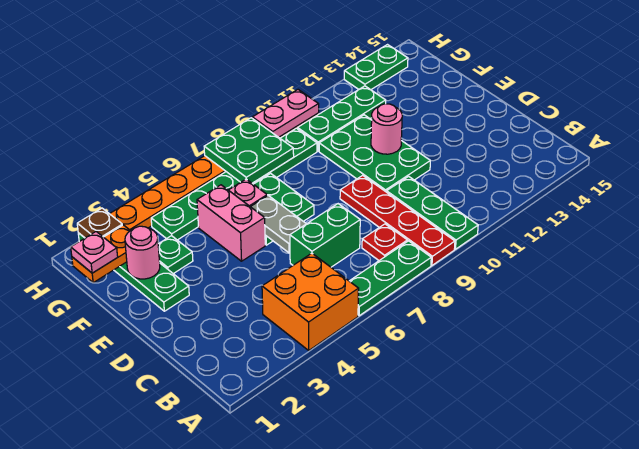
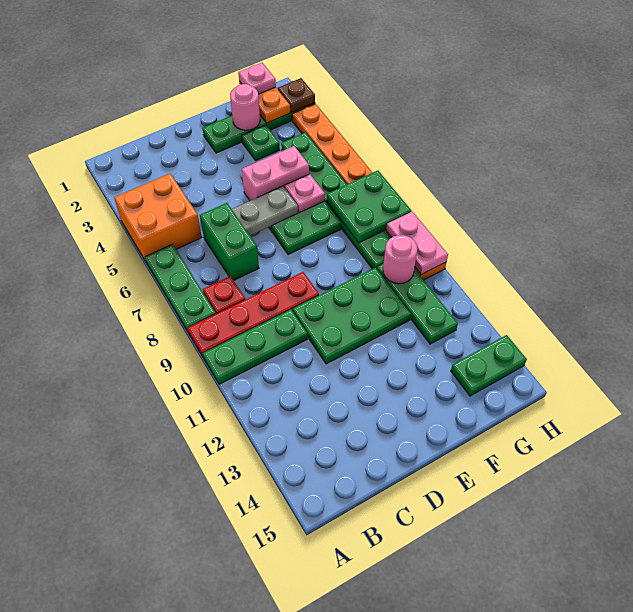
pink round brick E11 level 2 -> pink round brick G10 level 2
green plate H13:H14 level 1 -> green plate G14:H14 level 1

